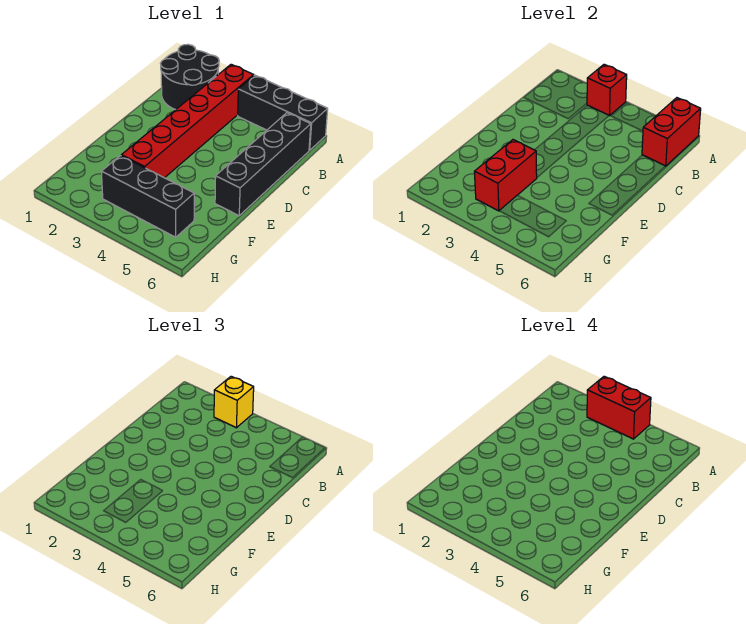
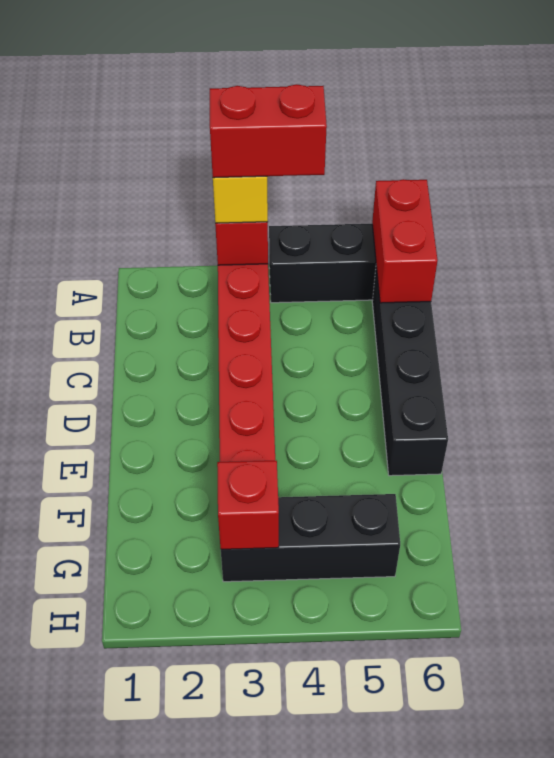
black round brick A1:B2 level 1 -> none
red brick F3:G3 level 2 -> red brick G3 level 2

